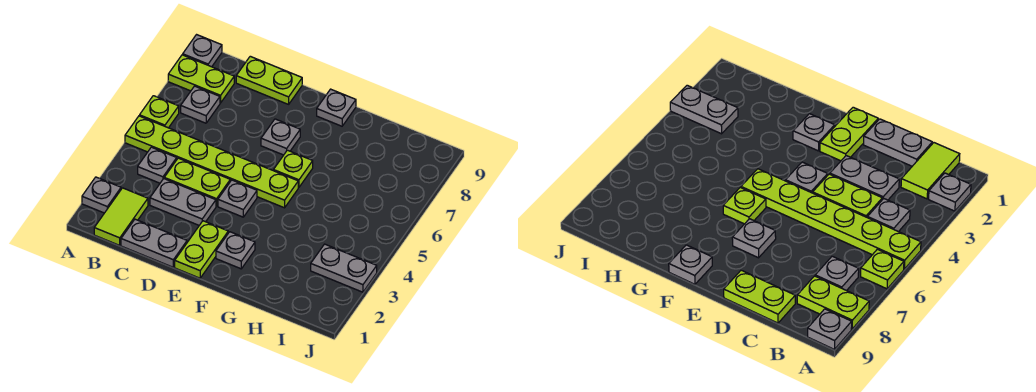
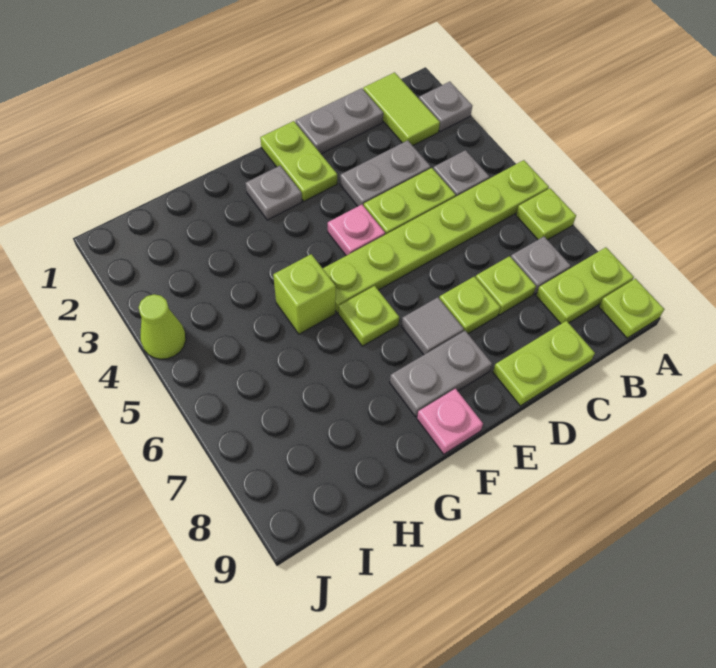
grey plate A9 level 1 -> lime plate A9 level 1
none -> lime plate C7 level 1
none -> lime plate D7 level 1
grey plate E4 level 1 -> pink plate E4 level 1
grey plate E7 level 1 -> grey tile E7 level 1
grey plate F9 level 1 -> pink plate F9 level 1
none -> lime brick G5 level 1
grey plate I3:J3 level 1 -> grey plate E8:F8 level 1
none -> lime cone J4 level 1

